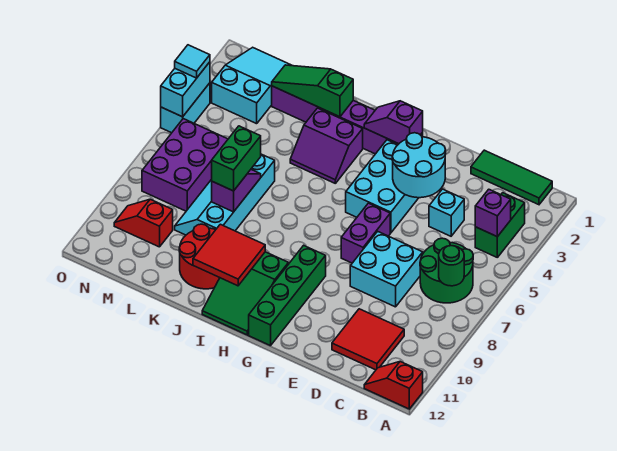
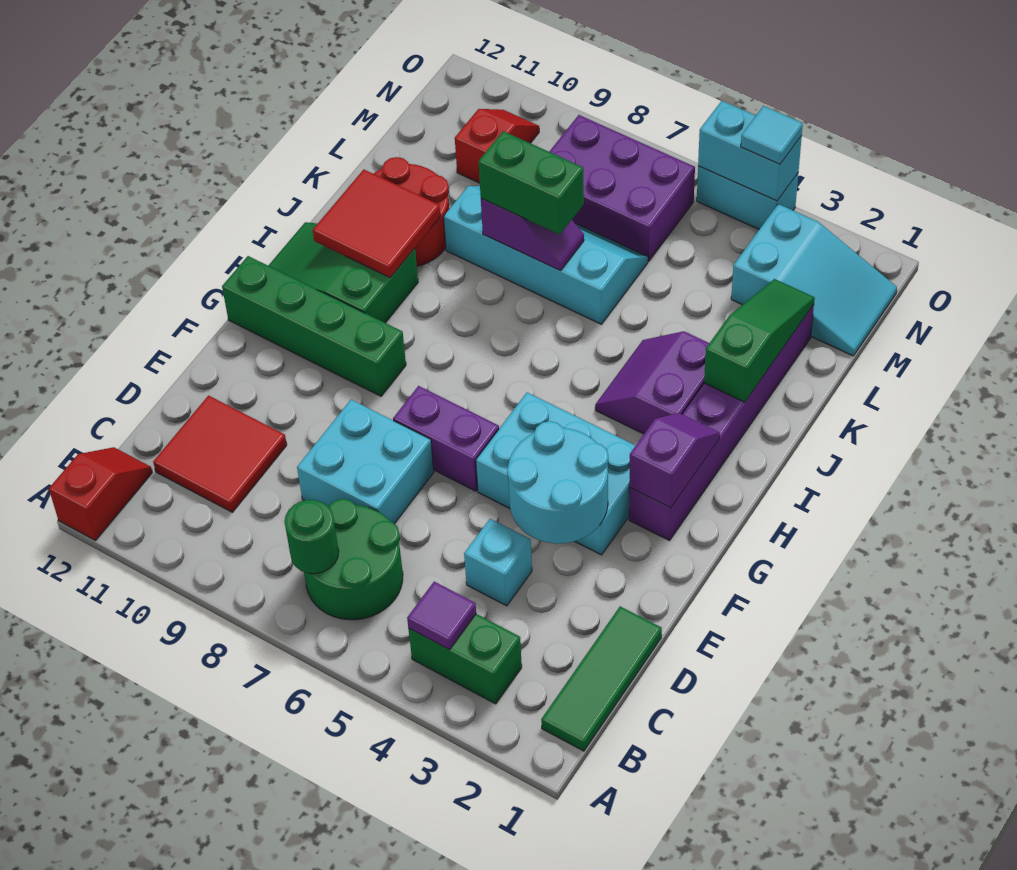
purple brick B4 level 2 -> purple tile B4 level 2

